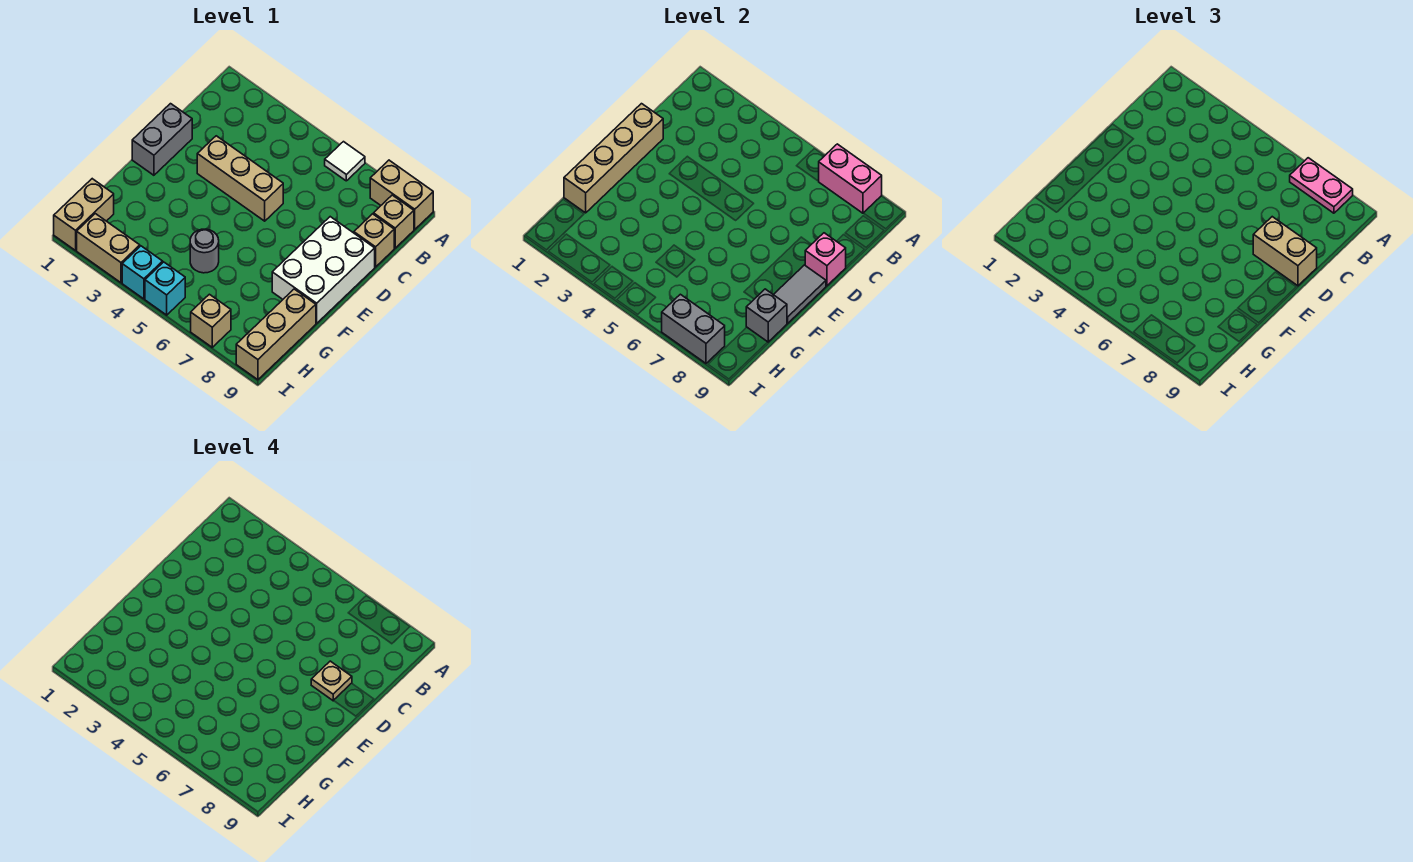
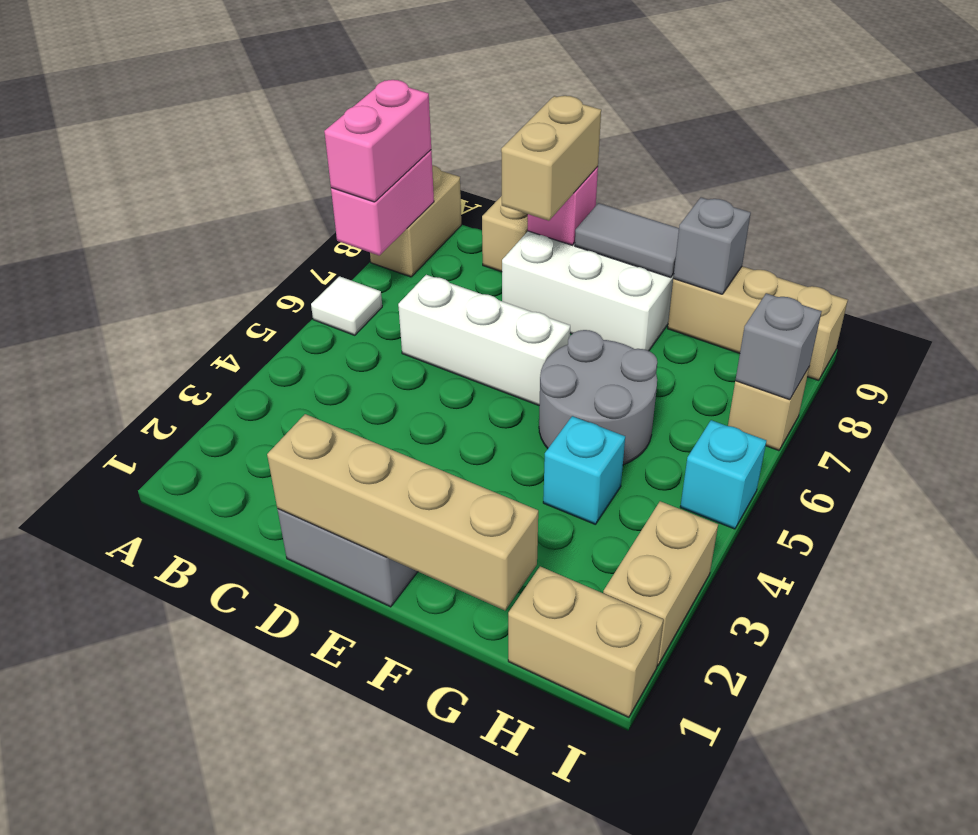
pink plate A7:A8 level 3 -> pink brick A7:A8 level 3
tan brick B9 level 1 -> none
none -> white brick C6:E6 level 1
tan brick D3:D5 level 1 -> none
tan plate D8 level 4 -> none
grey round brick G5 level 1 -> grey round brick F5:G6 level 1
cyan brick I4 level 1 -> cyan brick G4 level 1
grey brick I7:I8 level 2 -> grey brick I7 level 2

